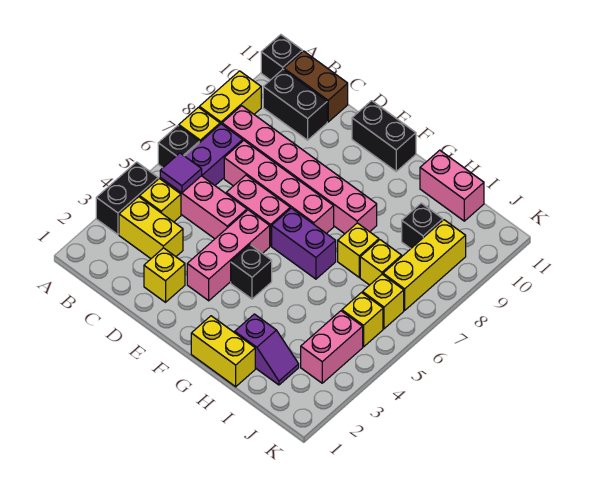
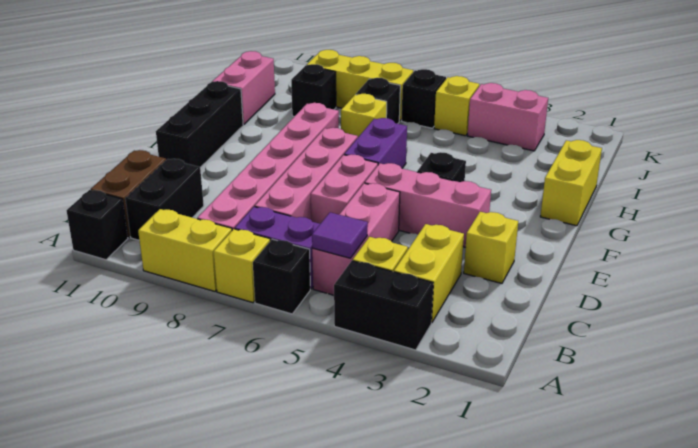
black brick E11:F11 level 1 -> black brick E11:G11 level 1
purple slope H2:I2 level 1 top H -> none
yellow brick I7 level 1 -> black brick I7 level 1
yellow brick J6 level 1 -> black brick J6 level 1

